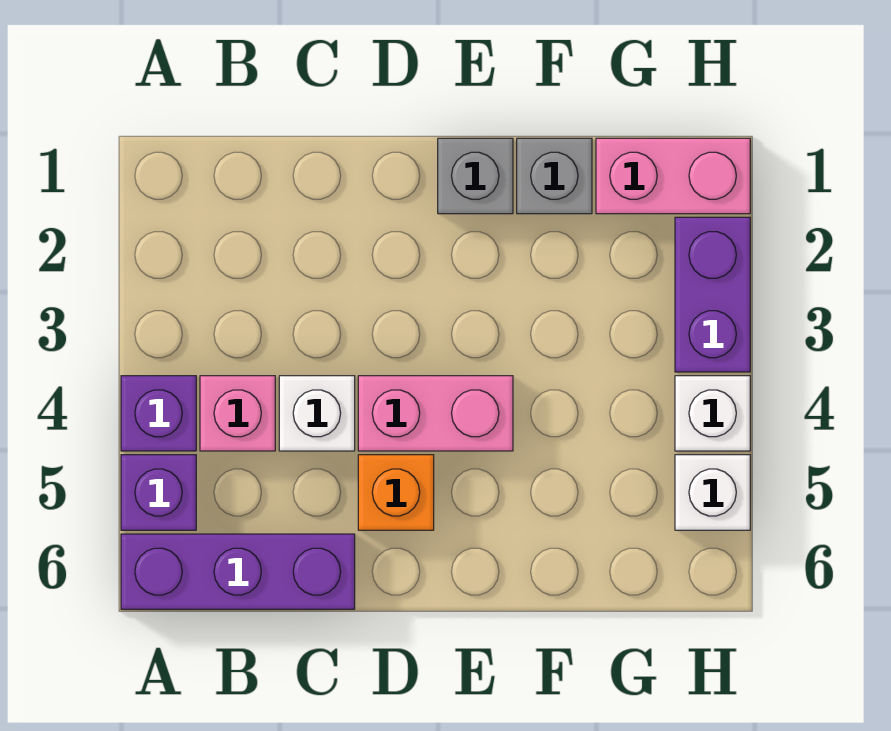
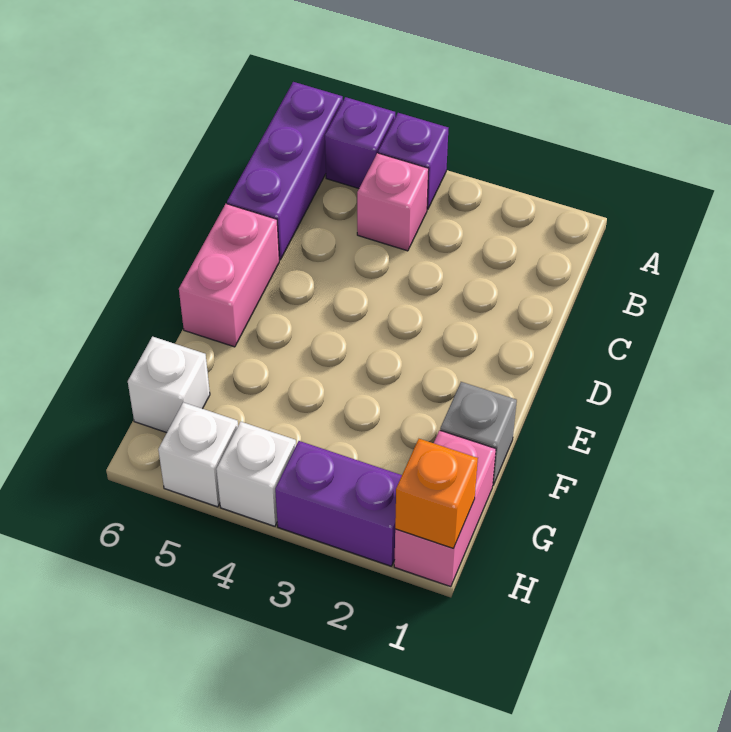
white brick C4 level 1 -> white brick G6 level 1
pink brick D4:E4 level 1 -> pink brick D6:E6 level 1
orange brick D5 level 1 -> orange brick H1 level 2
grey brick E1 level 1 -> none

